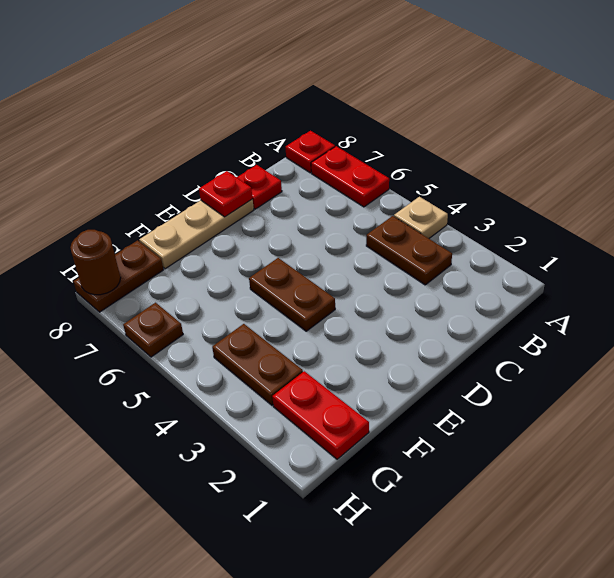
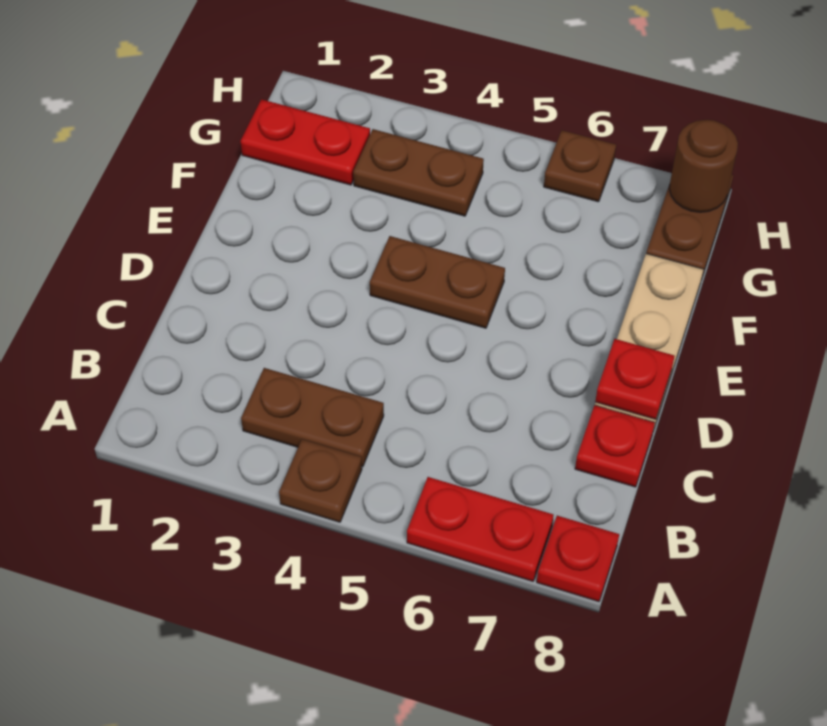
tan plate A4 level 1 -> brown plate A4 level 1

